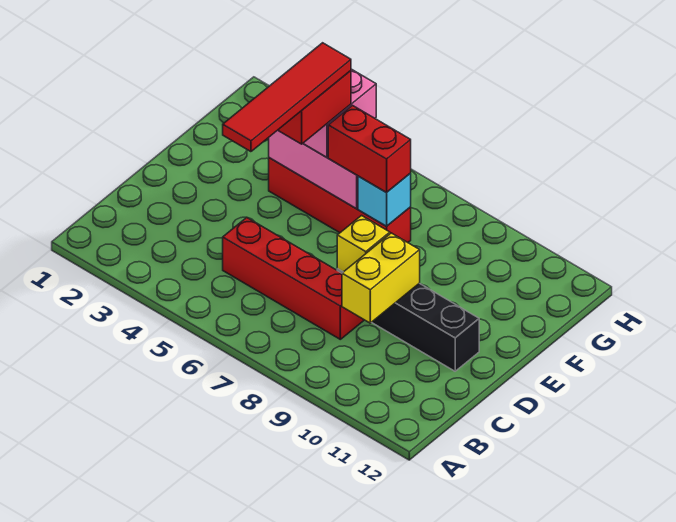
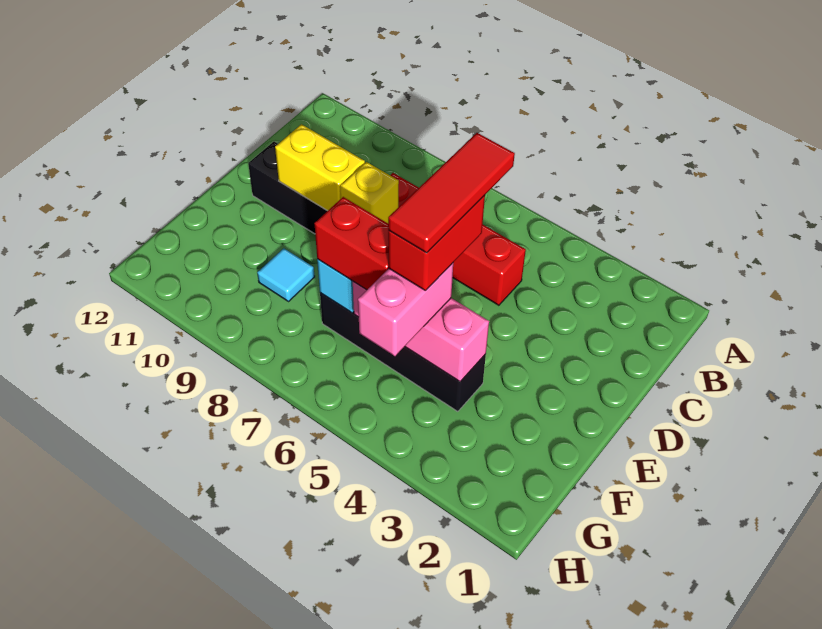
red tile C5:F5 level 5 -> red tile D5:F5 level 5
yellow brick C9:D9 level 2 -> yellow brick D9:D10 level 2
red brick F4:F7 level 1 -> black brick F4:F7 level 1
none -> cyan tile F9 level 1

